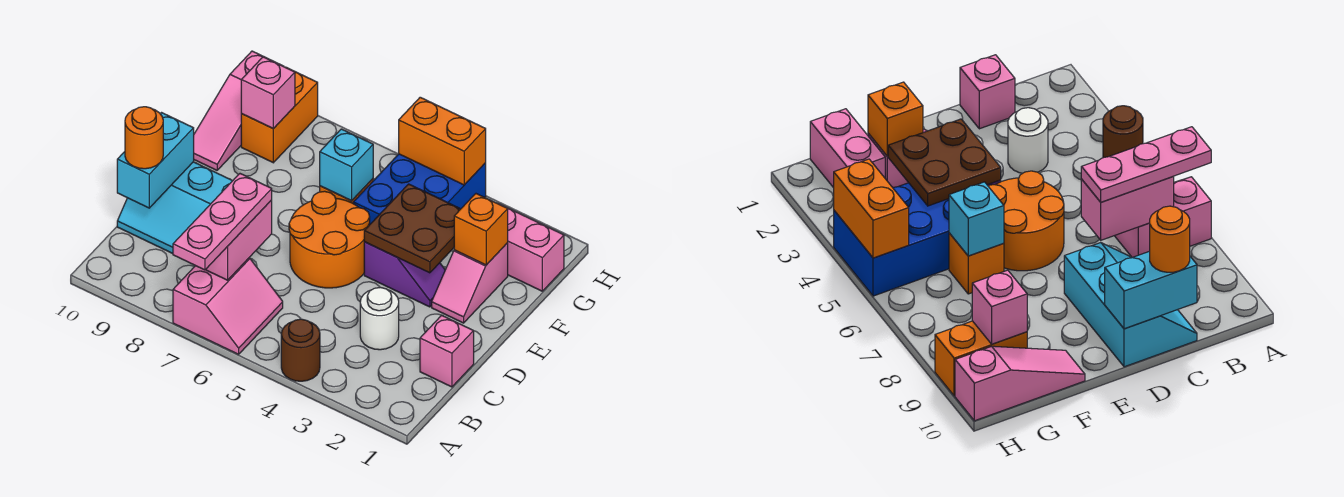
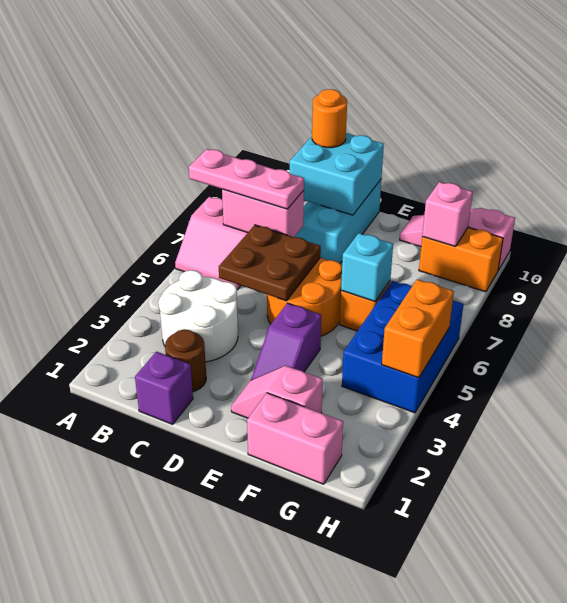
brown round brick A4 level 1 -> brown round brick C2 level 1
pink brick C1 level 1 -> purple brick C1 level 1
white round brick C3 level 1 -> white round brick B3:C4 level 1
cyan brick C10:D10 level 2 -> cyan brick C9:D10 level 2
brown plate E3:F4 level 2 -> brown plate C5:D6 level 2
orange brick F2 level 2 -> none
blue brick F4:H5 level 1 -> blue brick G4:H6 level 1
pink brick G1:G2 level 1 -> pink brick F1:G1 level 1

